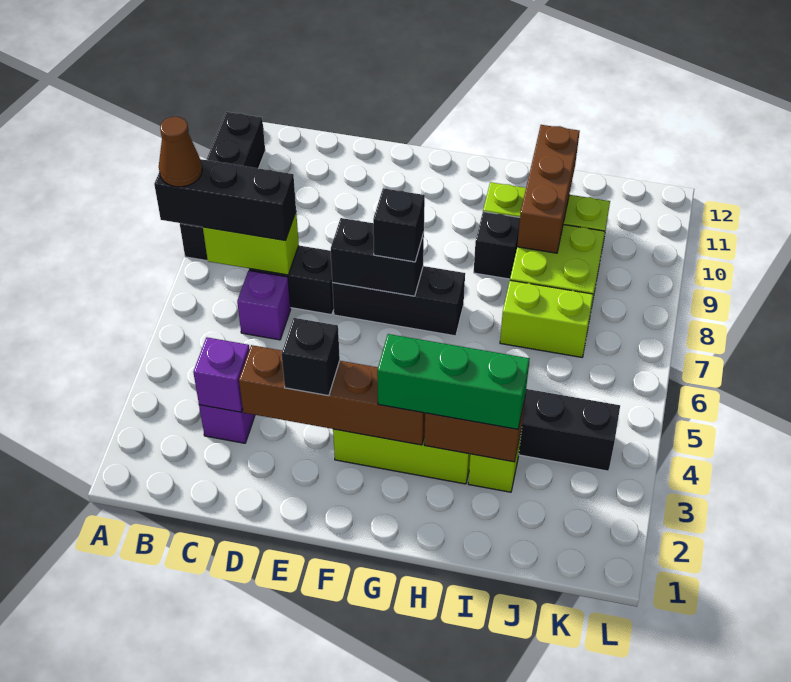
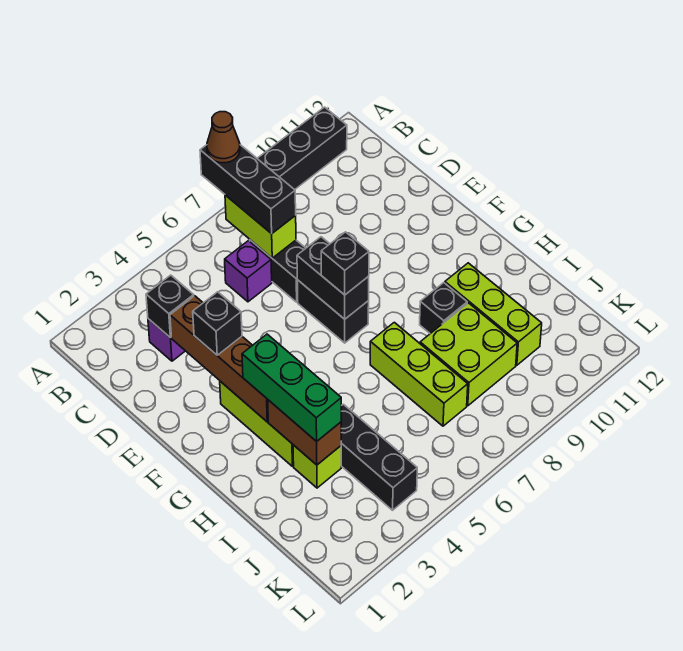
purple brick C3 level 2 -> black brick C3 level 2
black brick E7:G7 level 1 -> black brick E7:F7 level 1
lime brick I7:J7 level 1 -> lime brick H7:J7 level 1
brown brick I9:I11 level 2 -> none

